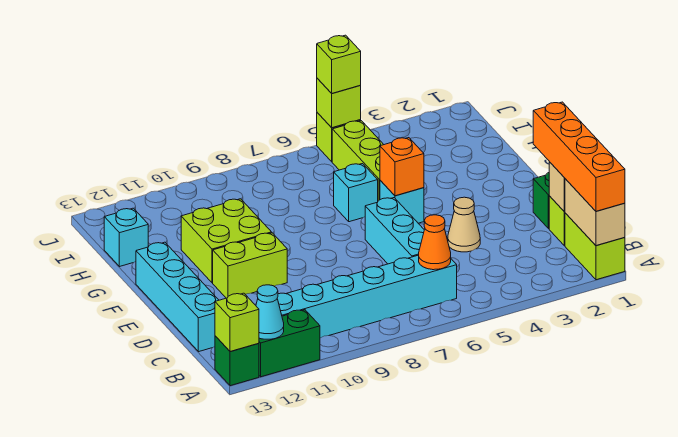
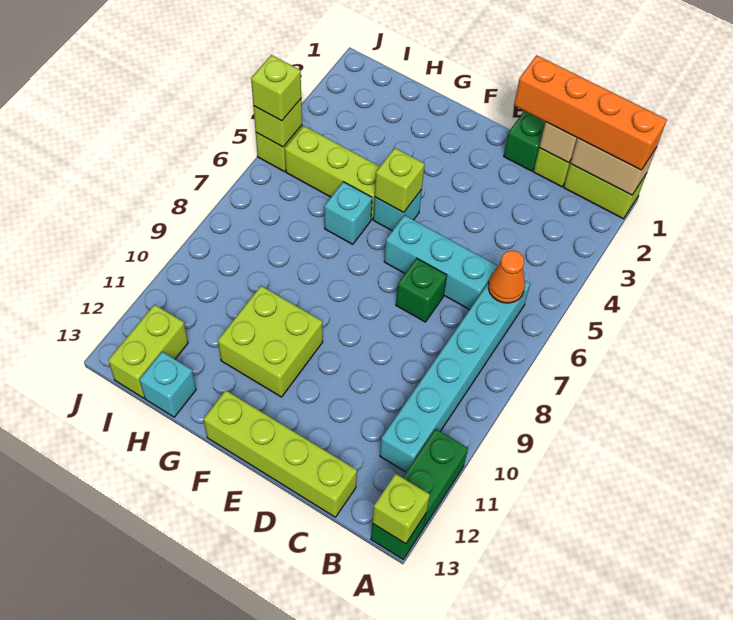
cyan cone A12 level 2 -> none
cyan brick C13:F13 level 1 -> lime brick C13:F13 level 1
tan cone D4 level 1 -> none
none -> green brick D7 level 1
lime brick E10:E11 level 1 -> lime brick I12:I13 level 1
orange brick F5 level 2 -> lime brick F5 level 2

